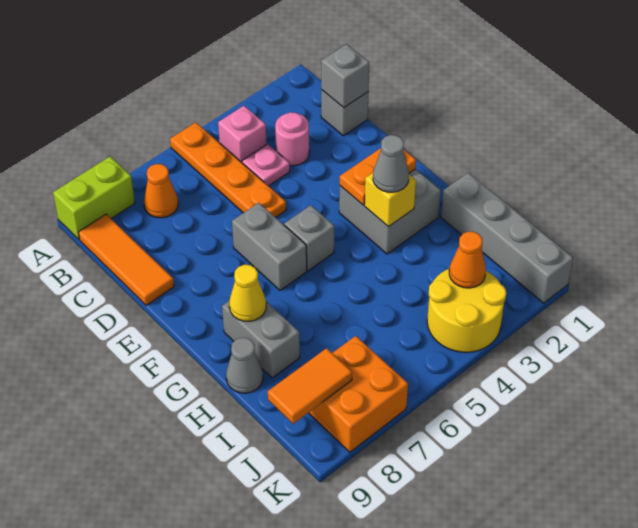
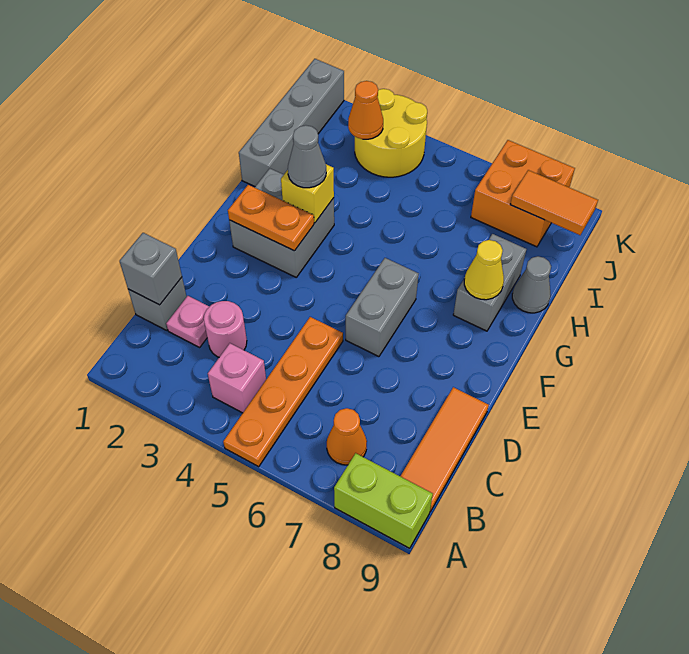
pink plate C4 level 1 -> pink plate C2 level 1
grey brick F5 level 1 -> none

